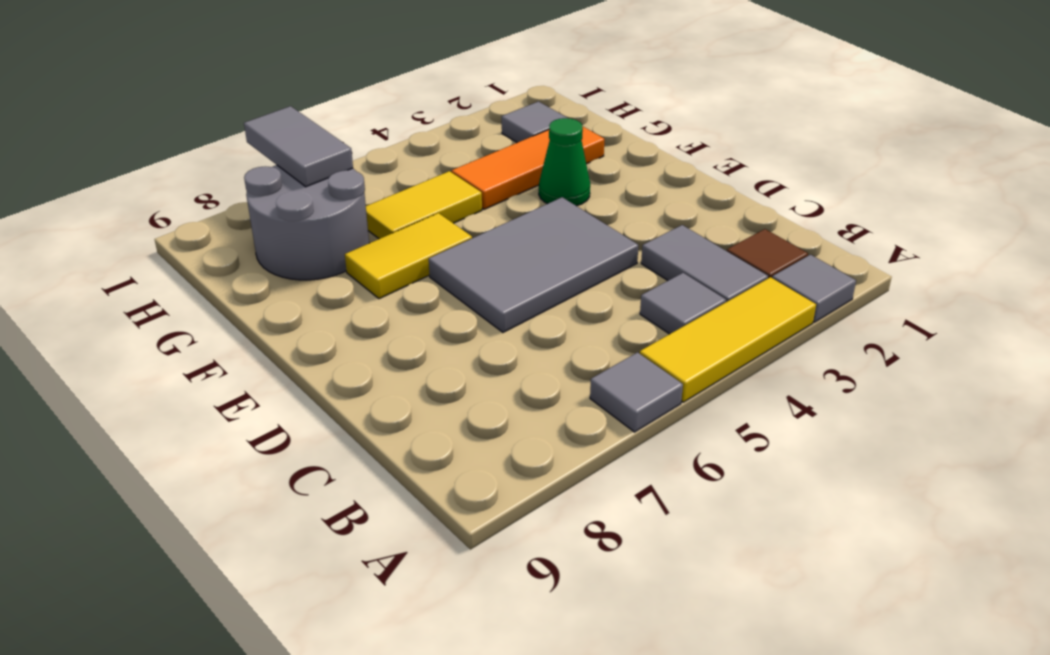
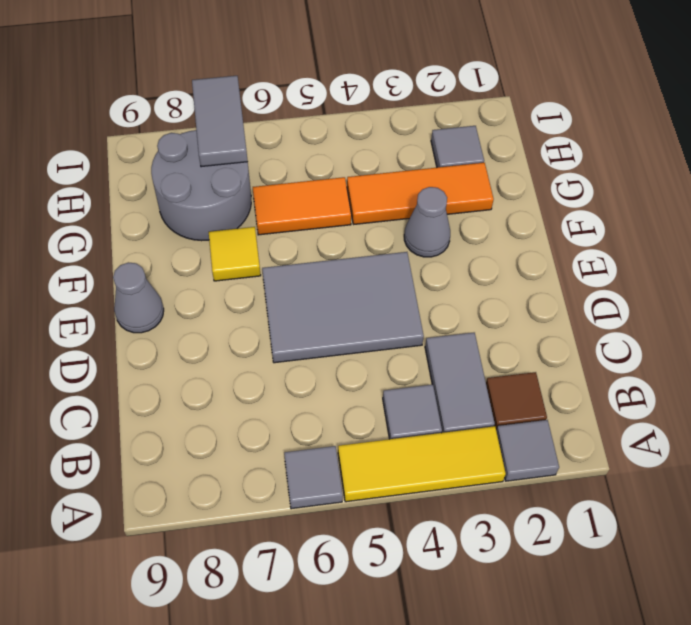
none -> grey cone E9 level 1
green cone F3 level 1 -> grey cone F3 level 1
yellow tile F6:F7 level 1 -> yellow tile F7 level 1
yellow tile G5:G6 level 1 -> orange tile G5:G6 level 1

